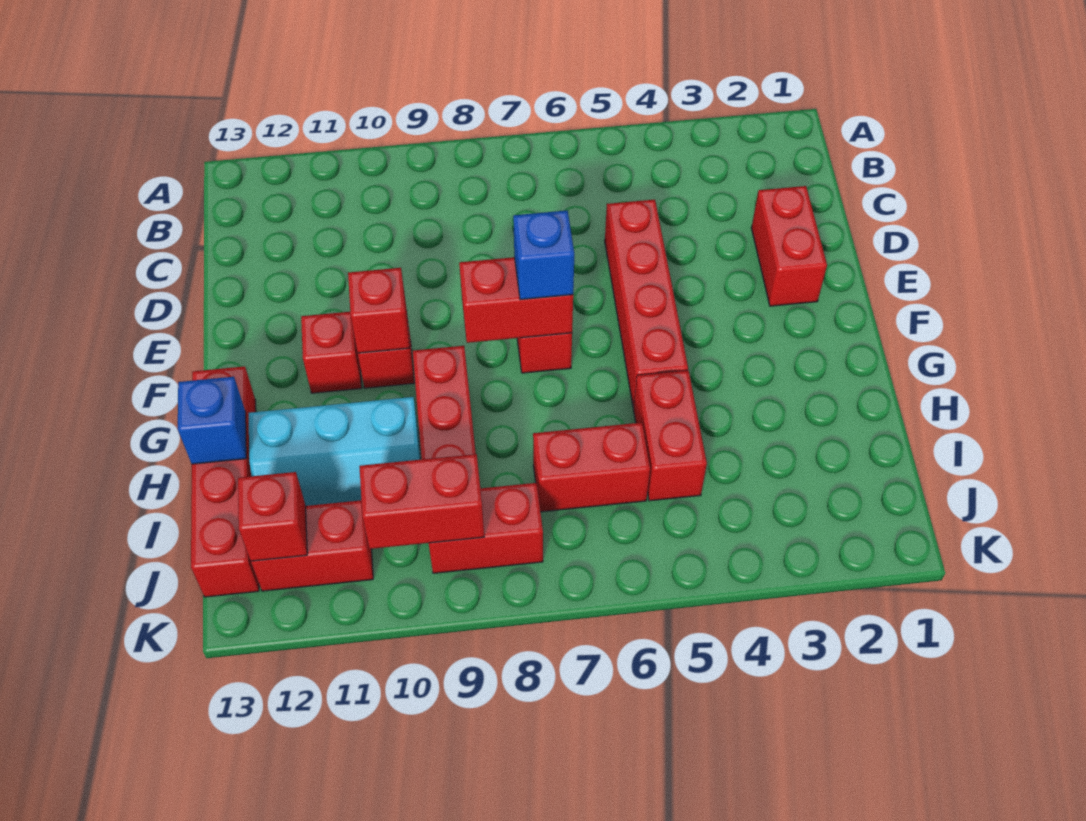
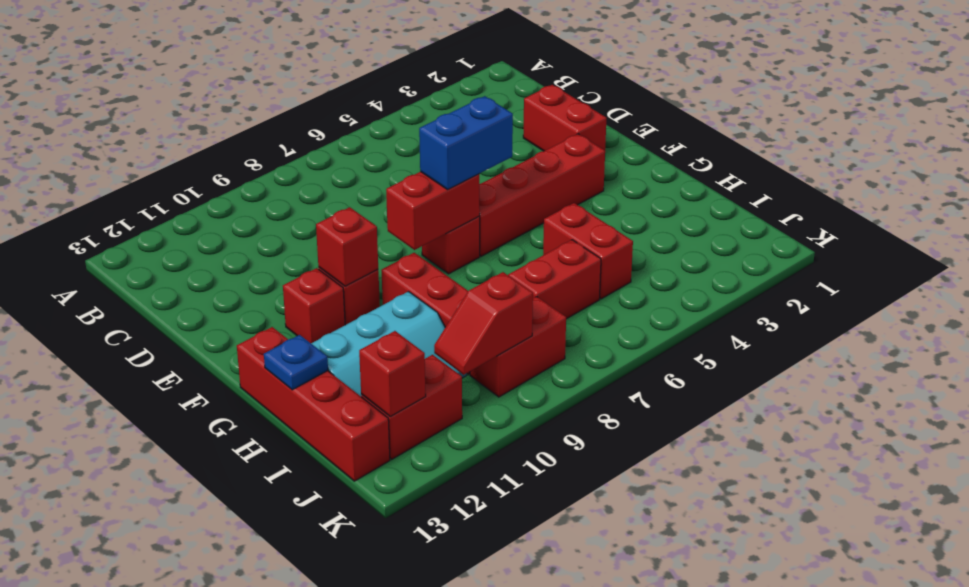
red brick D5:G5 level 1 -> red brick F3:F6 level 1
blue brick F7 level 3 -> blue brick F6:F7 level 3
blue brick H13 level 2 -> blue plate H13 level 2
red brick J9:J10 level 2 -> red slope J9:J10 level 2 top 9

